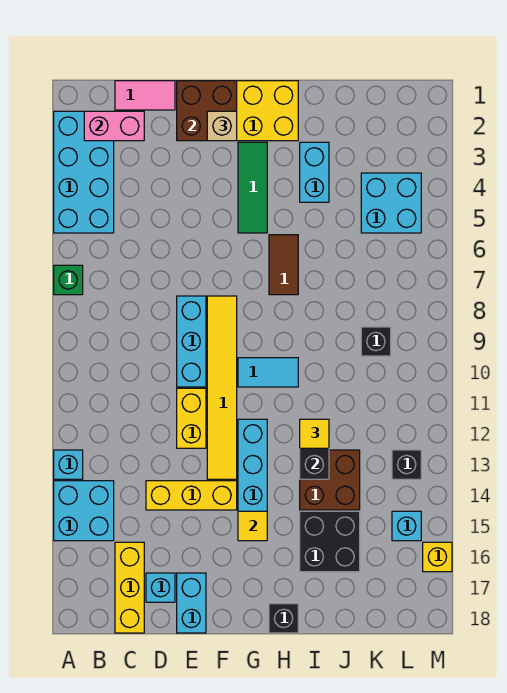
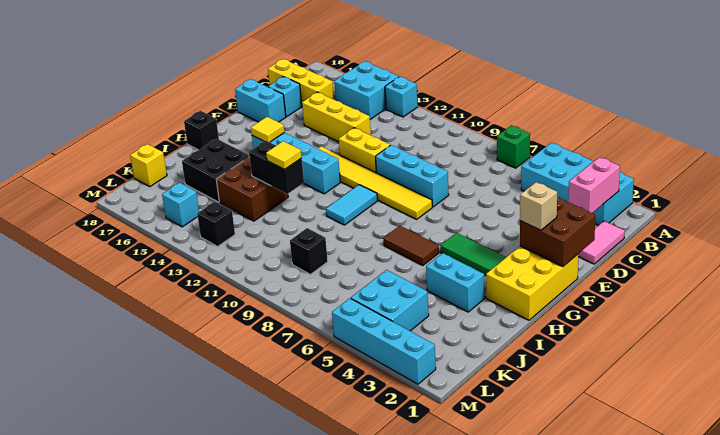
yellow brick D14:F14 level 1 -> yellow brick D13:D15 level 1
none -> cyan brick M2:M5 level 1
yellow brick M16 level 1 -> yellow brick K18 level 1

